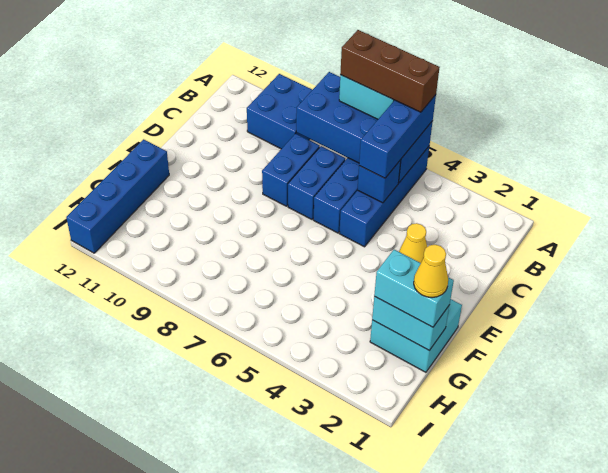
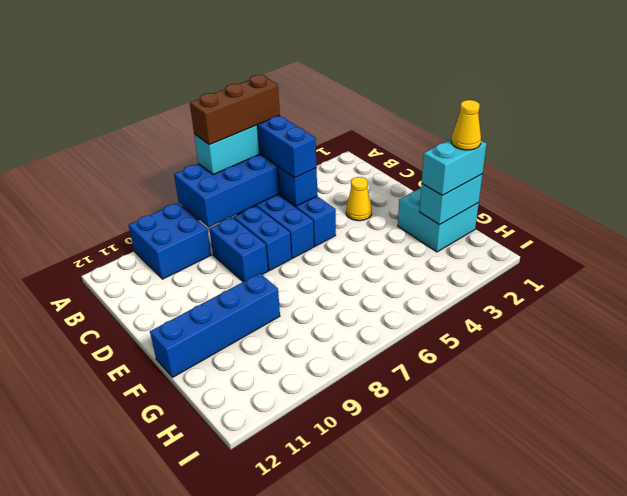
blue brick F12:I12 level 1 -> blue brick F9:F12 level 1

